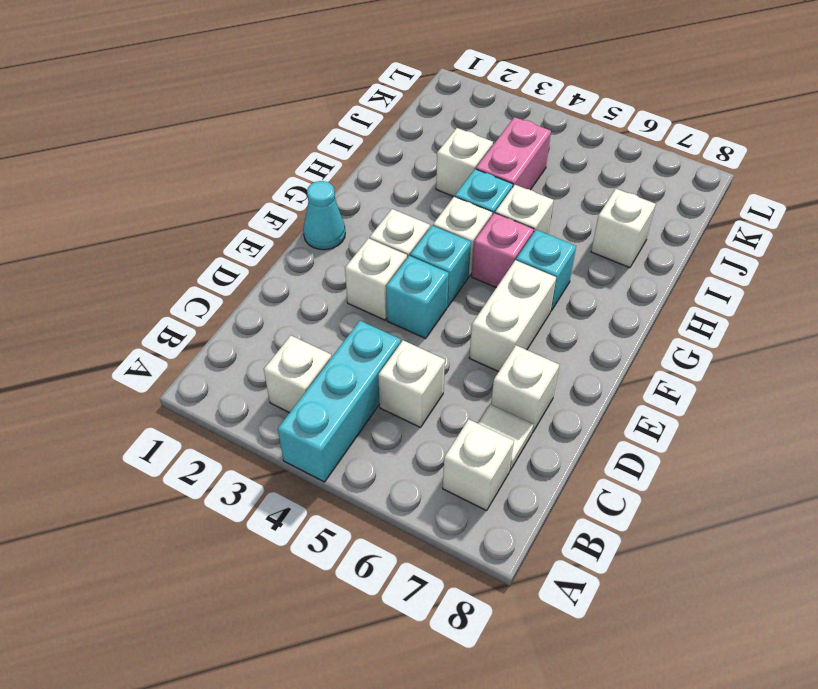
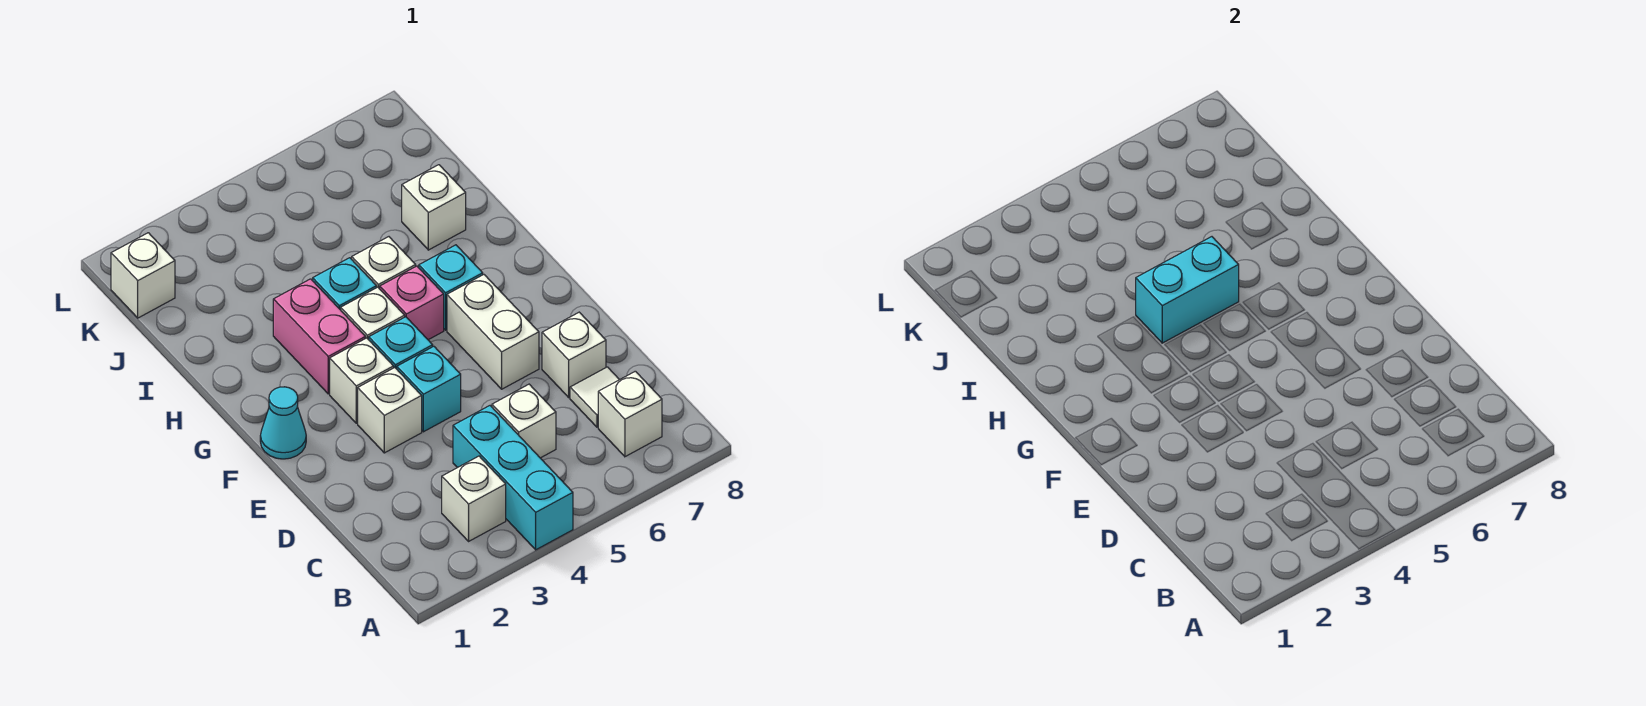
none -> cyan brick H4:H5 level 2
white brick I3 level 1 -> white brick K1 level 1
pink brick I4:J4 level 1 -> pink brick G3:H3 level 1

